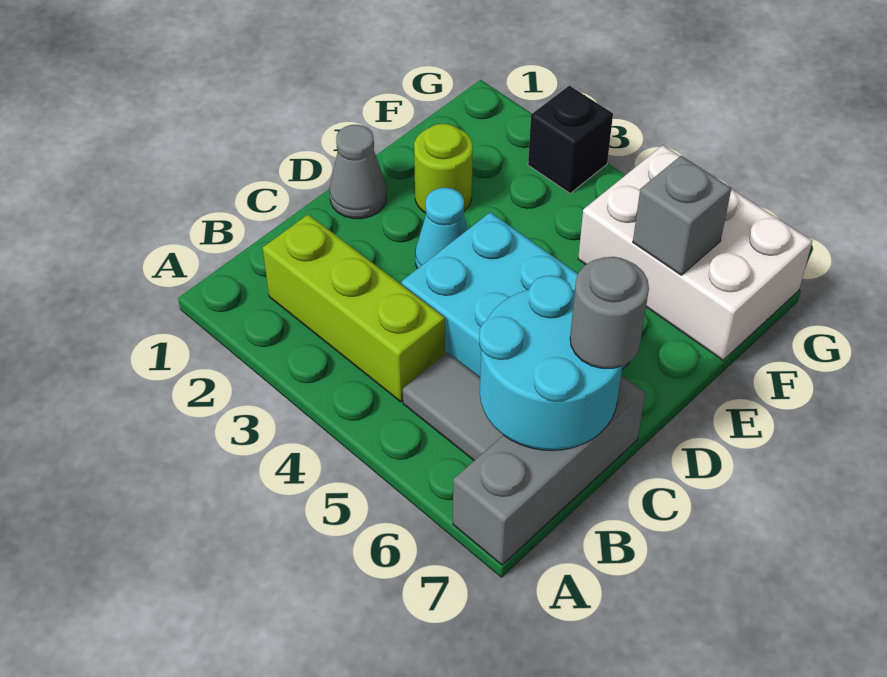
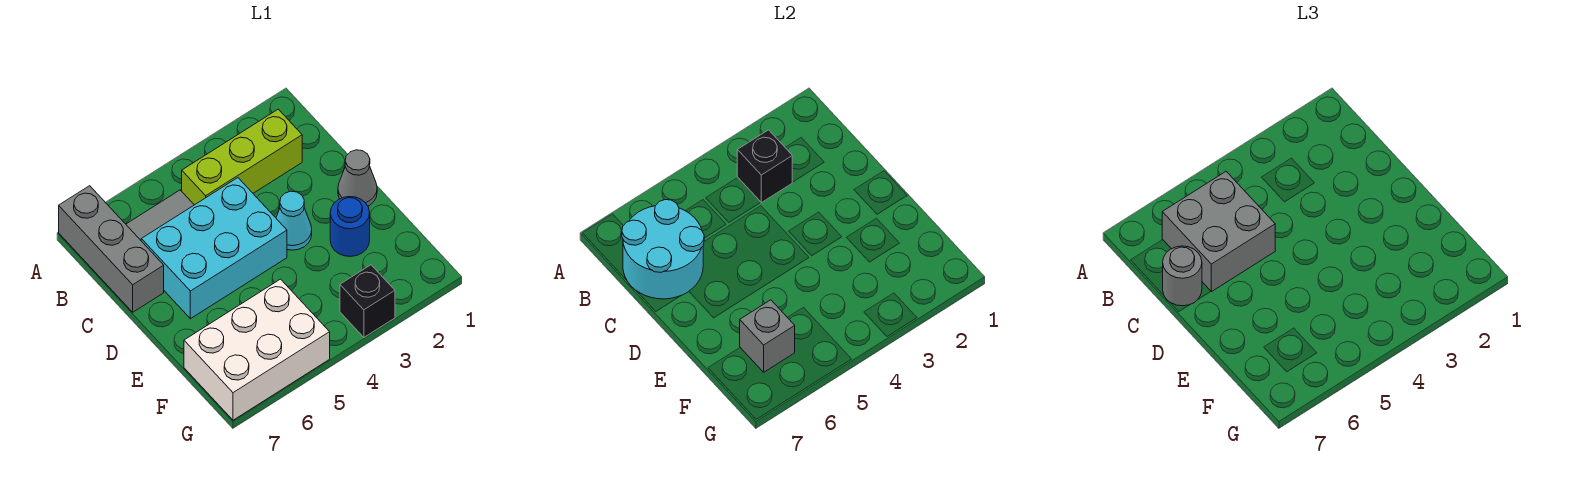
none -> black brick B3 level 2
none -> grey brick B5:C6 level 3
lime round brick E2 level 1 -> blue round brick E2 level 1

